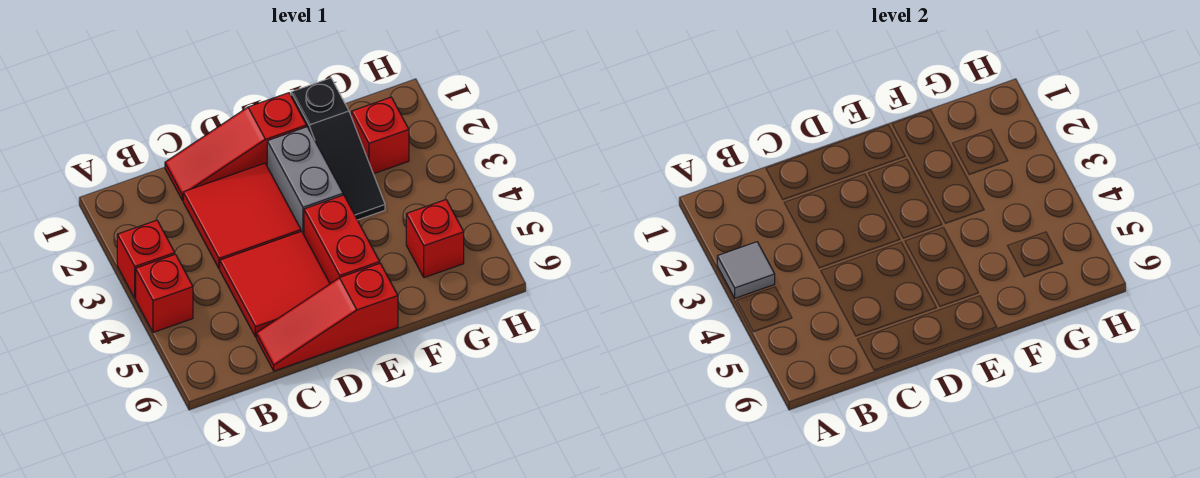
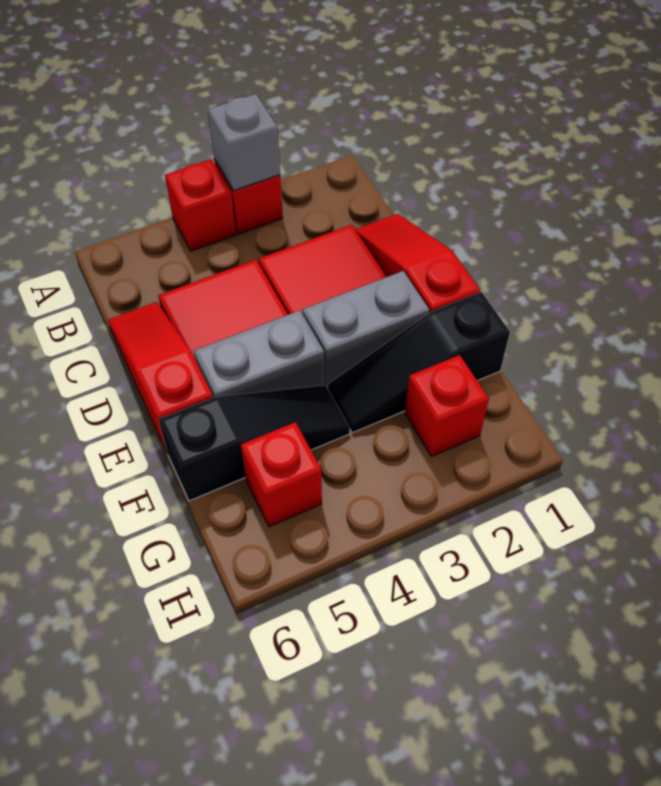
grey tile A3 level 2 -> grey brick A3 level 2
red brick E4:E5 level 1 -> grey brick E4:E5 level 1
none -> black slope F4:F6 level 1 top 6

